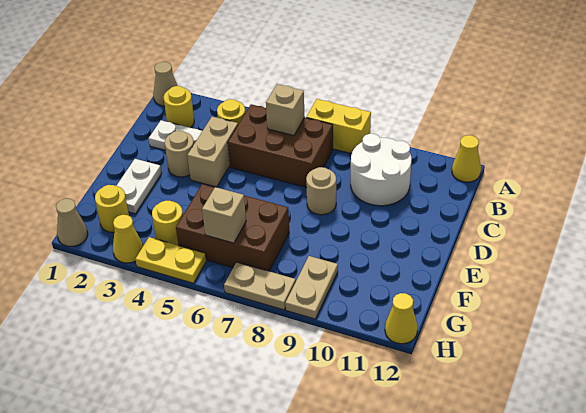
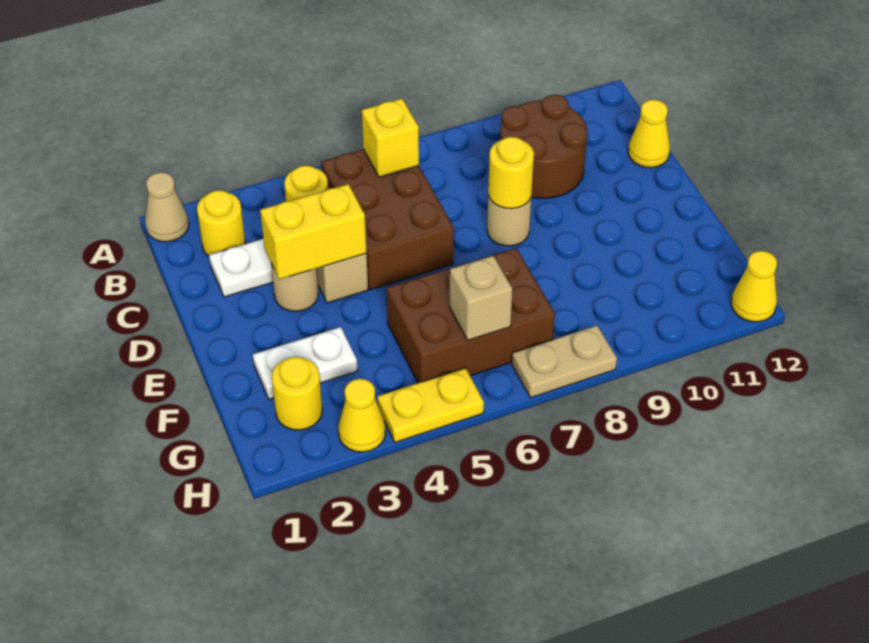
yellow brick A7:A8 level 1 -> yellow brick D3:D4 level 2
yellow cone A12 level 1 -> yellow cone C12 level 1
brown brick B5:C7 level 1 -> brown brick B5:D6 level 1
tan brick B6 level 2 -> yellow brick B6 level 2
white round brick B9:C10 level 1 -> brown round brick B9:C10 level 1
white plate E2:F2 level 1 -> white plate F2:F3 level 1
yellow round brick G4 level 1 -> yellow round brick D8 level 2
tan plate G9:H9 level 1 -> none
tan cone H1 level 1 -> none

